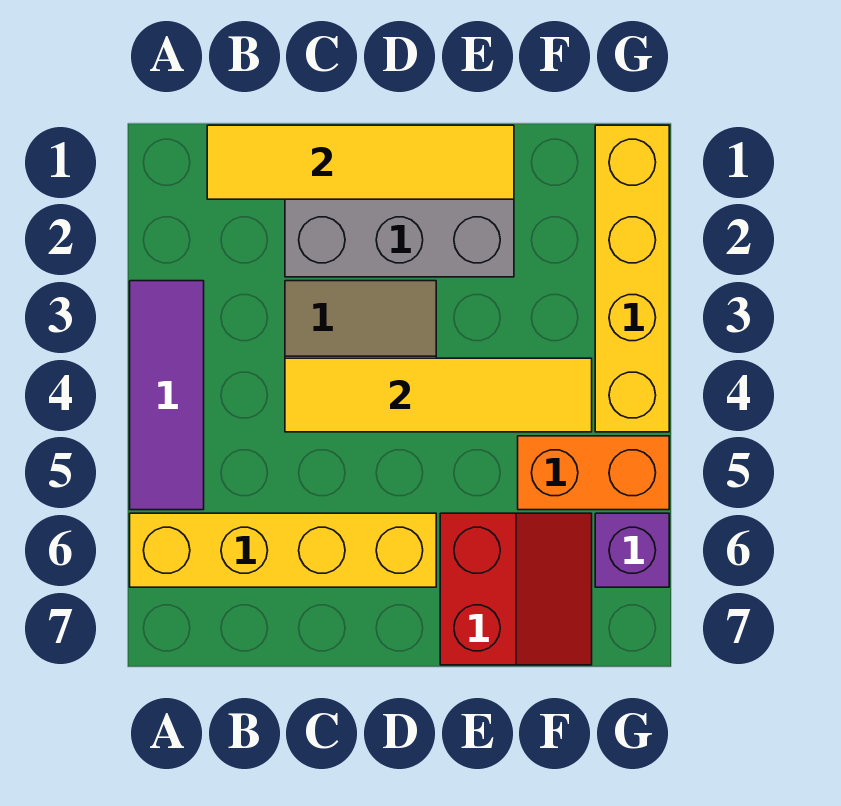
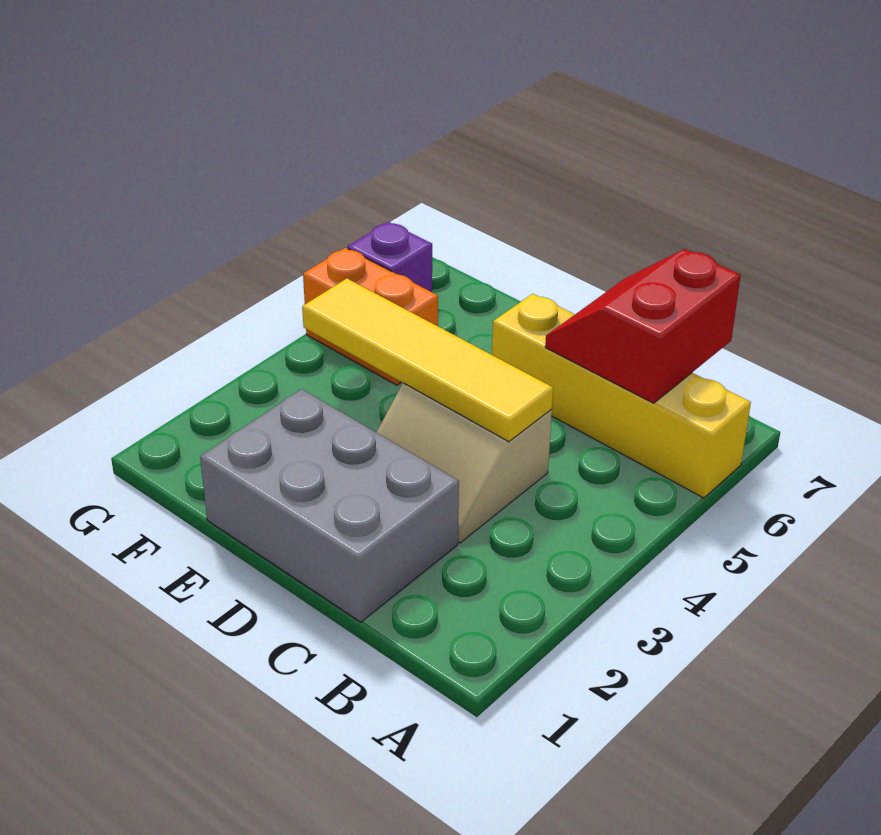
purple tile A3:A5 level 1 -> none
yellow tile B1:E1 level 2 -> none
red slope E6:F7 level 1 top E -> red slope B6:C7 level 2 top B
yellow brick G1:G4 level 1 -> none

